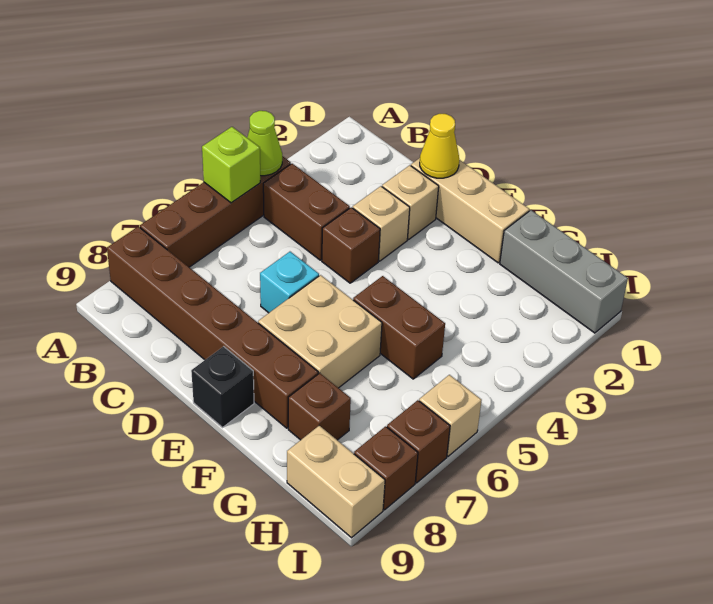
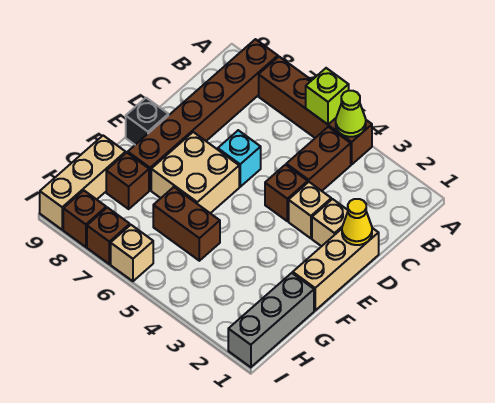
brown brick F5:G5 level 1 -> brown brick G5:G6 level 1
tan brick H9:I9 level 1 -> tan brick G9:I9 level 1

